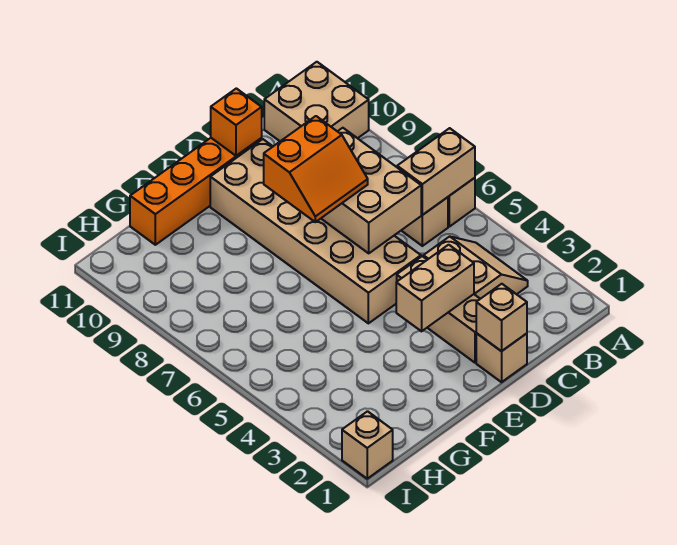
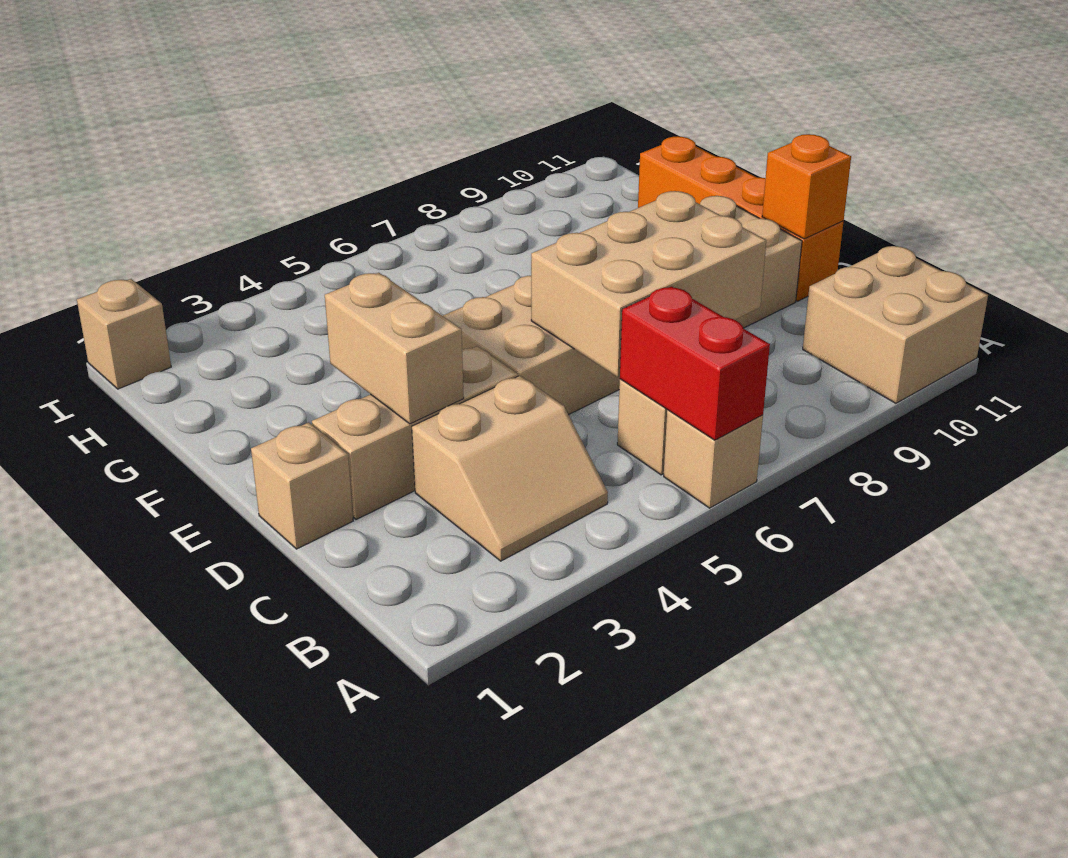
tan brick A6:B6 level 2 -> red brick A6:B6 level 2
tan brick D1 level 2 -> none
orange slope D7:E8 level 3 top 8 -> none

